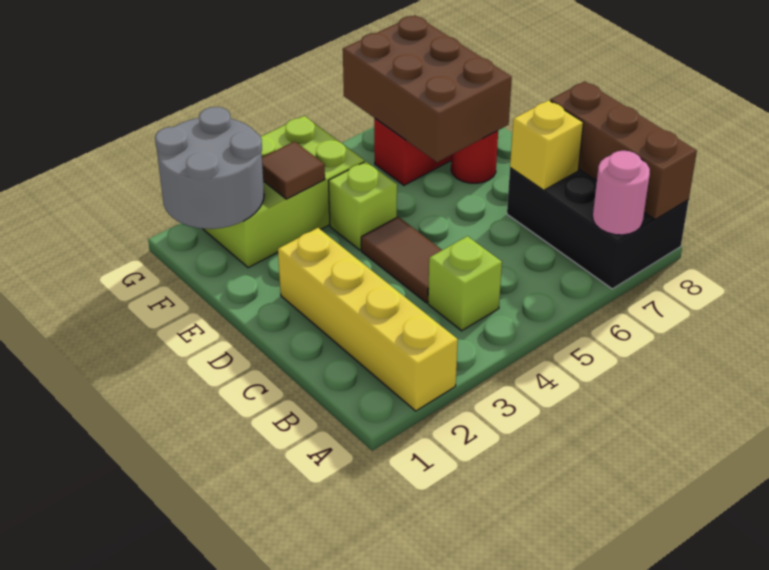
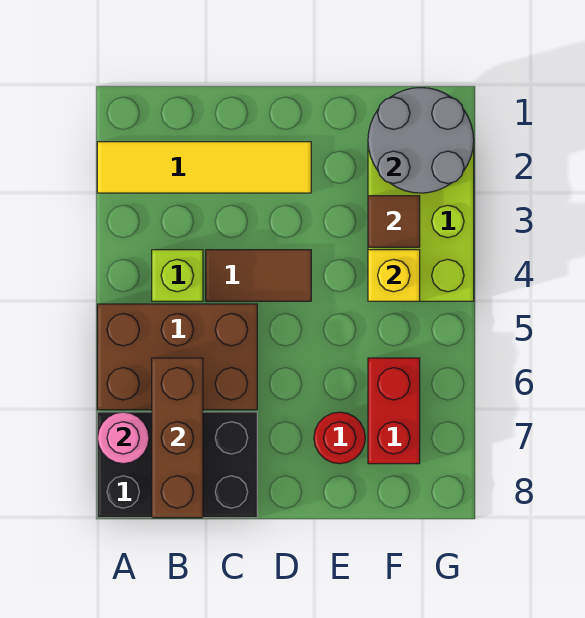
yellow brick A2:D2 level 1 -> yellow tile A2:D2 level 1
brown brick A8:C8 level 2 -> brown brick B6:B8 level 2
yellow brick C7 level 2 -> yellow brick F4 level 2
lime brick E4 level 1 -> none
brown brick E6:G7 level 2 -> brown brick A5:C6 level 1

